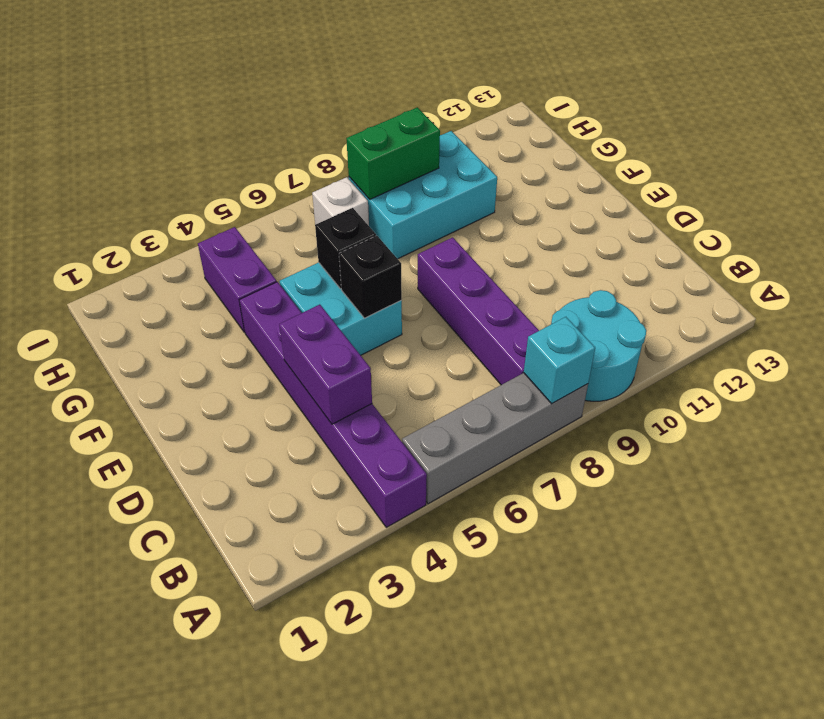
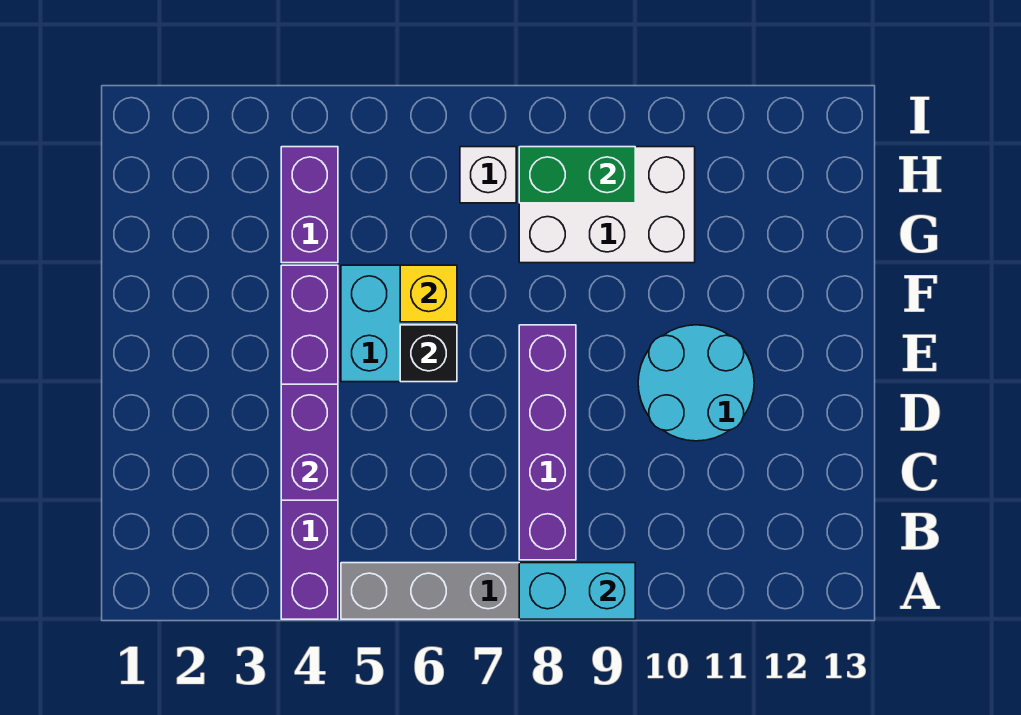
cyan brick A8 level 2 -> cyan brick A8:A9 level 2
cyan round brick A9:B10 level 1 -> cyan round brick D10:E11 level 1
black brick F6 level 2 -> yellow brick F6 level 2
cyan brick G8:H10 level 1 -> white brick G8:H10 level 1

